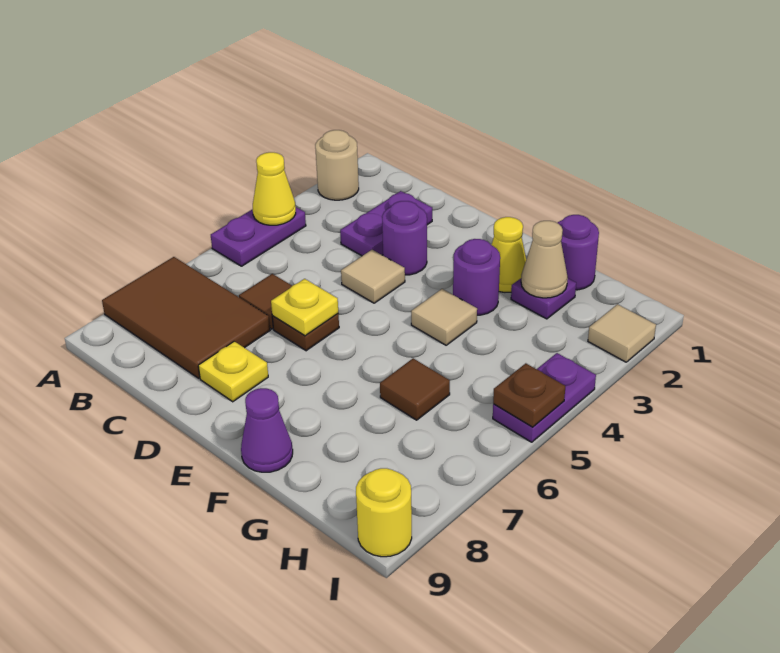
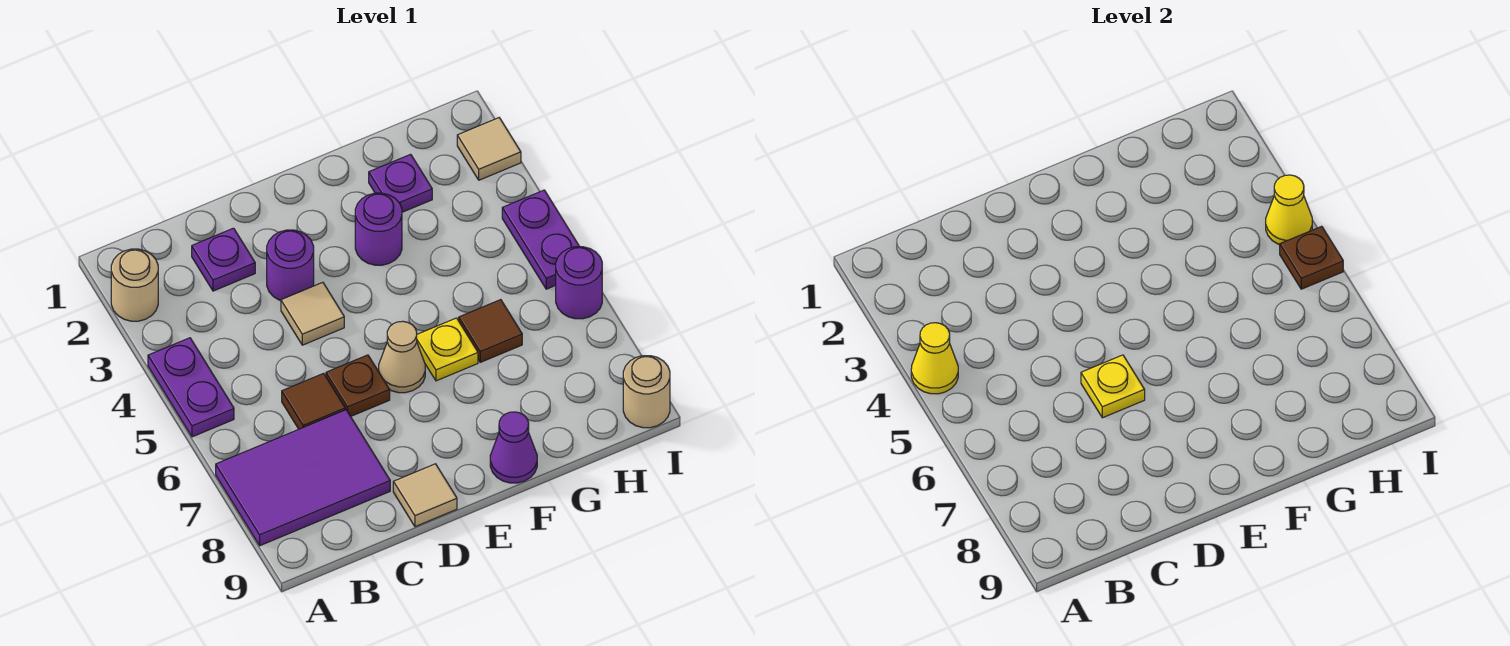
brown tile A7:C8 level 1 -> purple tile A7:C8 level 1
purple plate C2:C3 level 1 -> purple plate C2 level 1
yellow plate D8 level 1 -> yellow plate F6 level 1
yellow cone F2 level 1 -> yellow cone I4 level 2
tan tile F4 level 1 -> tan tile D9 level 1
purple round brick G1 level 1 -> purple round brick I6 level 1
tan cone G2 level 2 -> tan cone E6 level 1
yellow round brick I9 level 1 -> tan round brick I9 level 1

